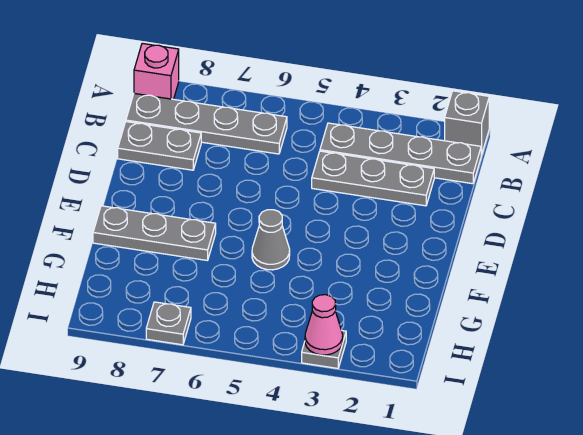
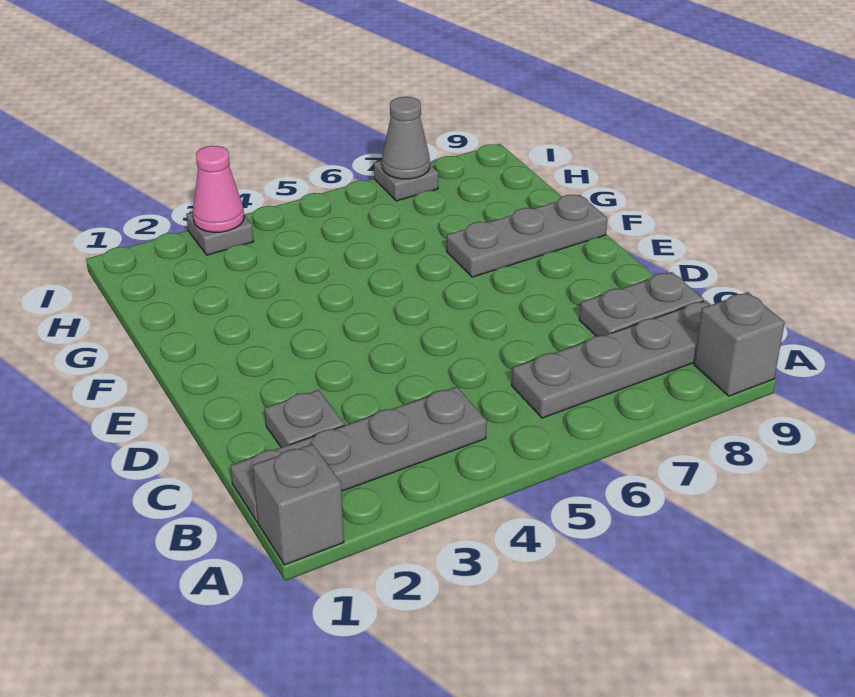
pink brick A9 level 1 -> grey brick A9 level 1
grey plate C2:C4 level 1 -> grey plate C2 level 1
grey cone F5 level 1 -> grey cone I7 level 2

